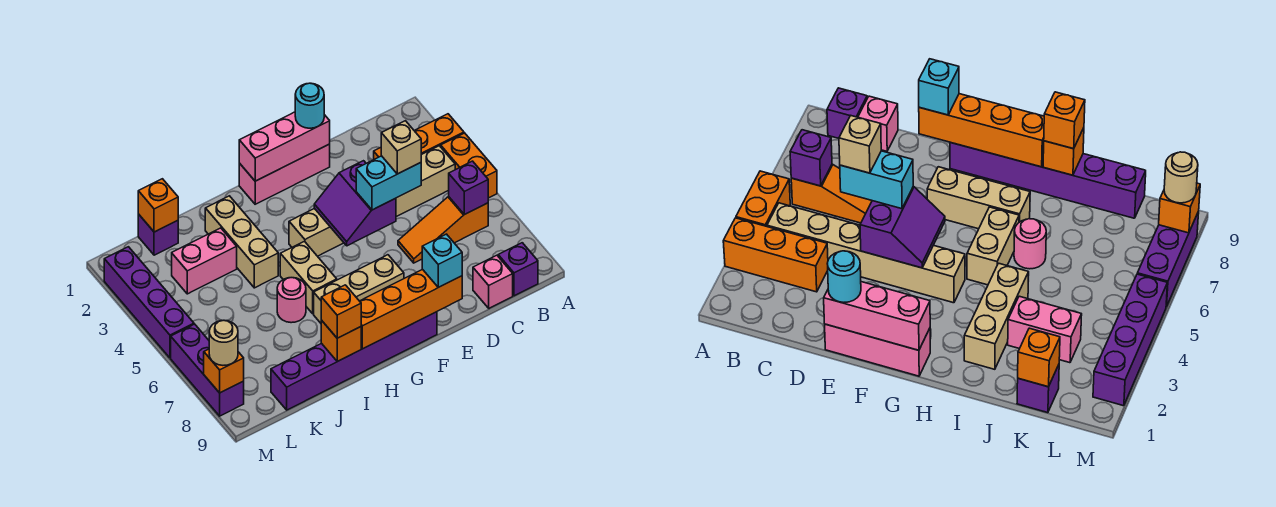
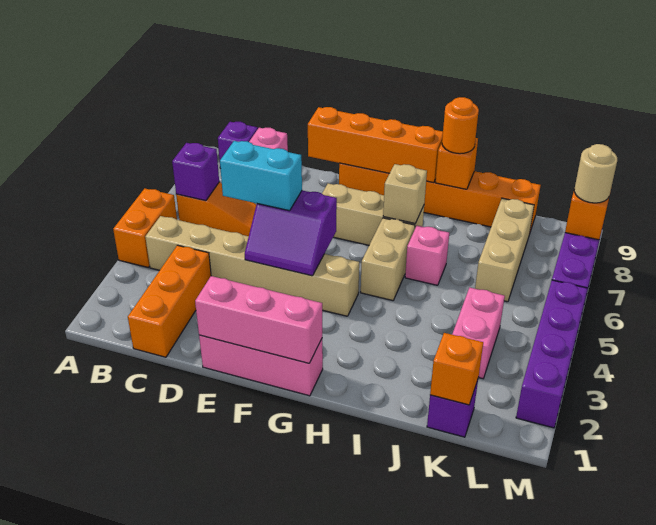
orange brick A3:C3 level 1 -> orange brick C1:C3 level 1
tan brick D5 level 4 -> tan brick H7 level 2
cyan round brick E1 level 3 -> none
purple slope E4:F5 level 2 top E -> purple slope E4:F5 level 2 top 5
cyan brick E9 level 3 -> none
purple brick F9:K9 level 1 -> orange brick F9:K9 level 1
tan brick I2:I4 level 1 -> tan brick K6:K8 level 1
pink round brick I6 level 1 -> pink brick I6 level 1
orange brick I9 level 3 -> orange round brick I9 level 3
pink brick J3:K3 level 1 -> pink brick K3:K4 level 1

